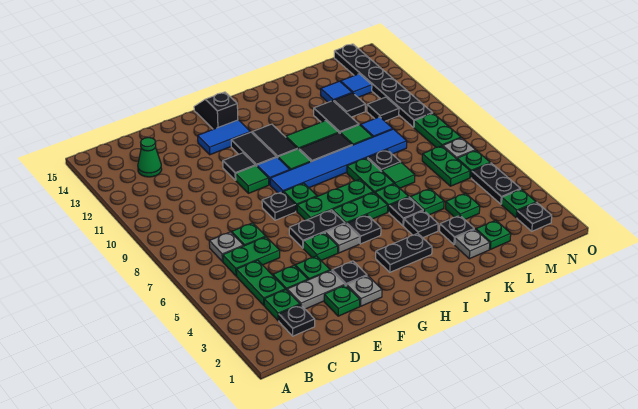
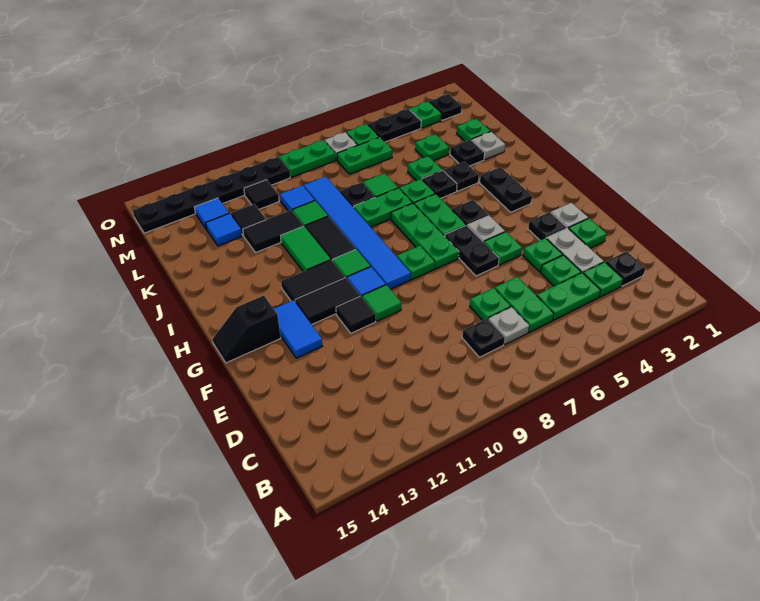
green cone C13 level 1 -> none
black plate F8 level 1 -> black plate C8 level 1

